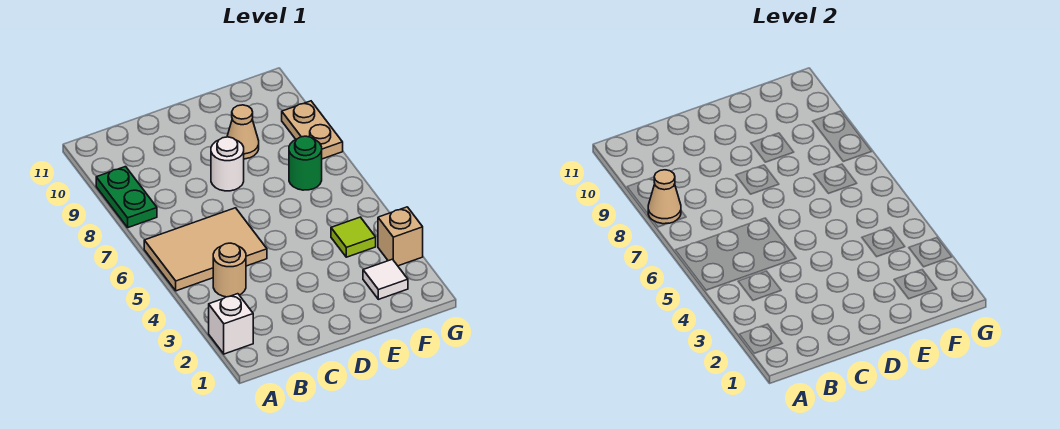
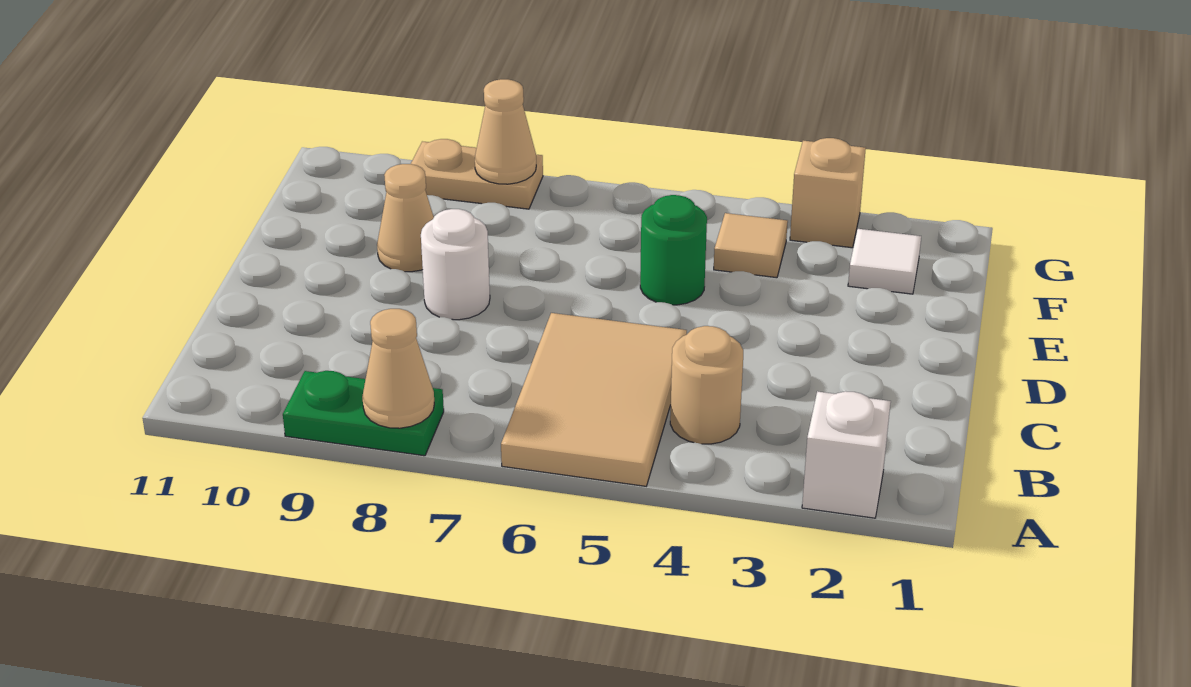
lime tile F4 level 1 -> tan tile F4 level 1
green round brick F7 level 1 -> green round brick E5 level 1
none -> tan cone G8 level 2

